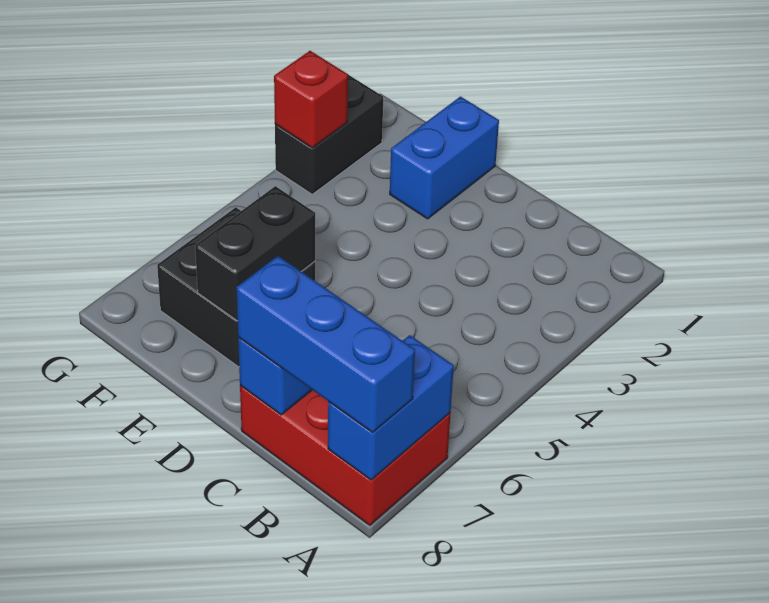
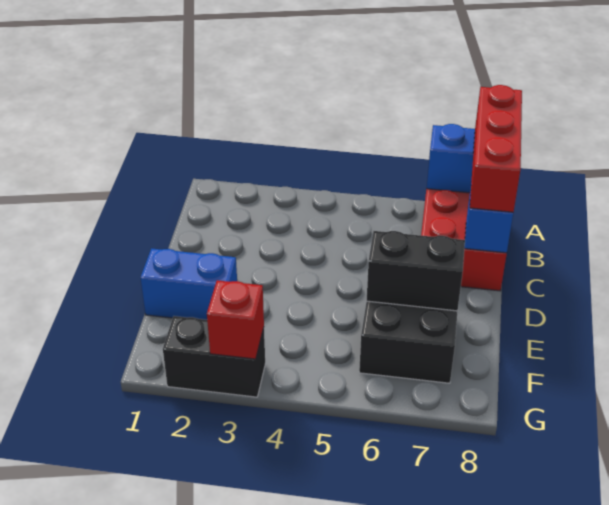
blue brick A8:C8 level 3 -> red brick A8:C8 level 3

